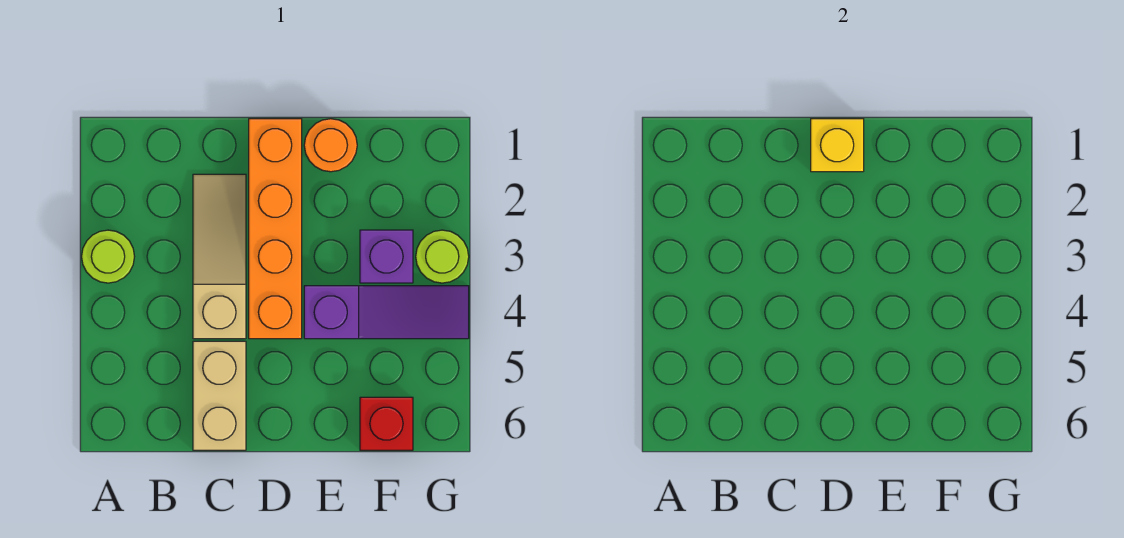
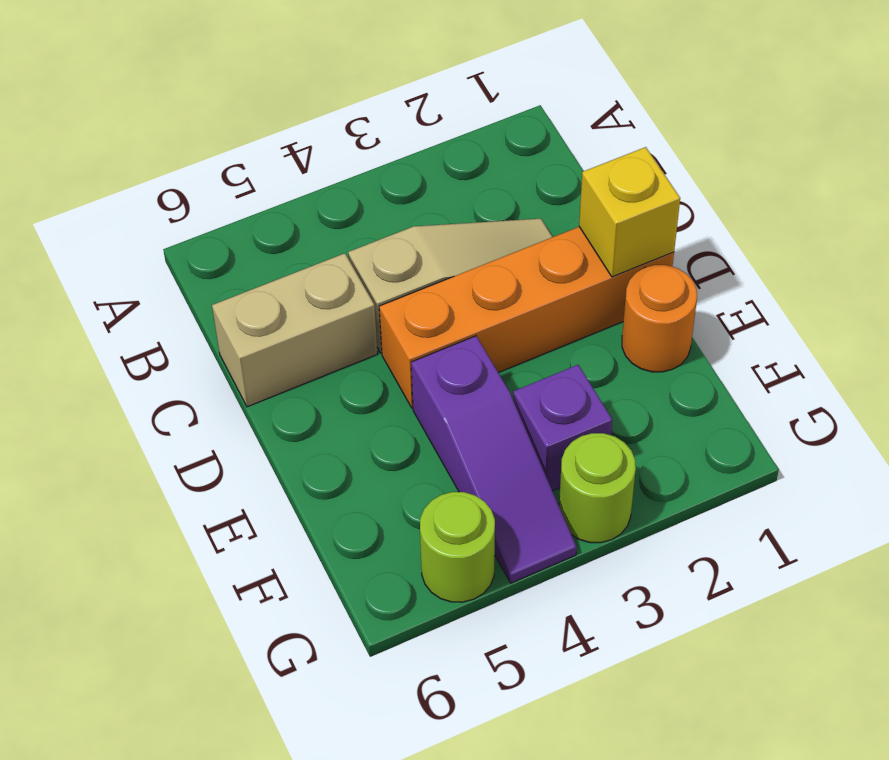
lime round brick A3 level 1 -> lime round brick G5 level 1
red brick F6 level 1 -> none

